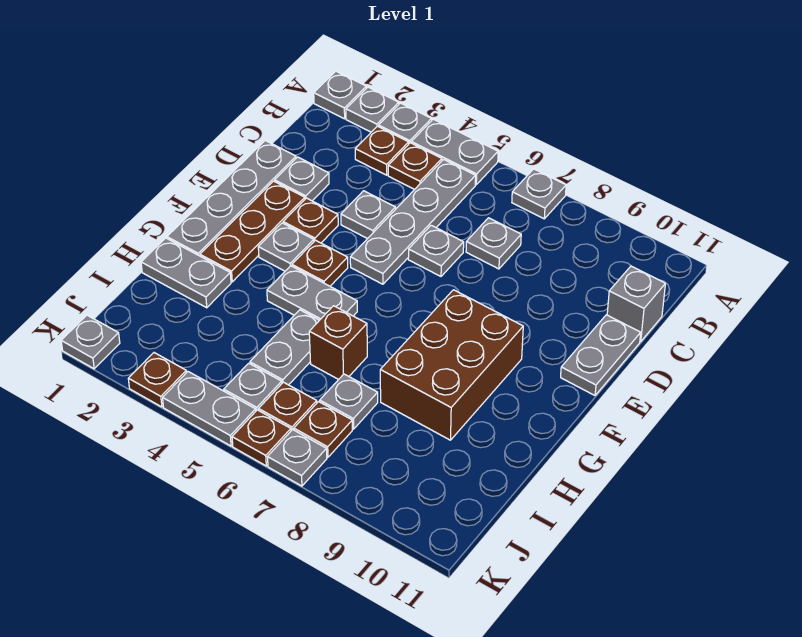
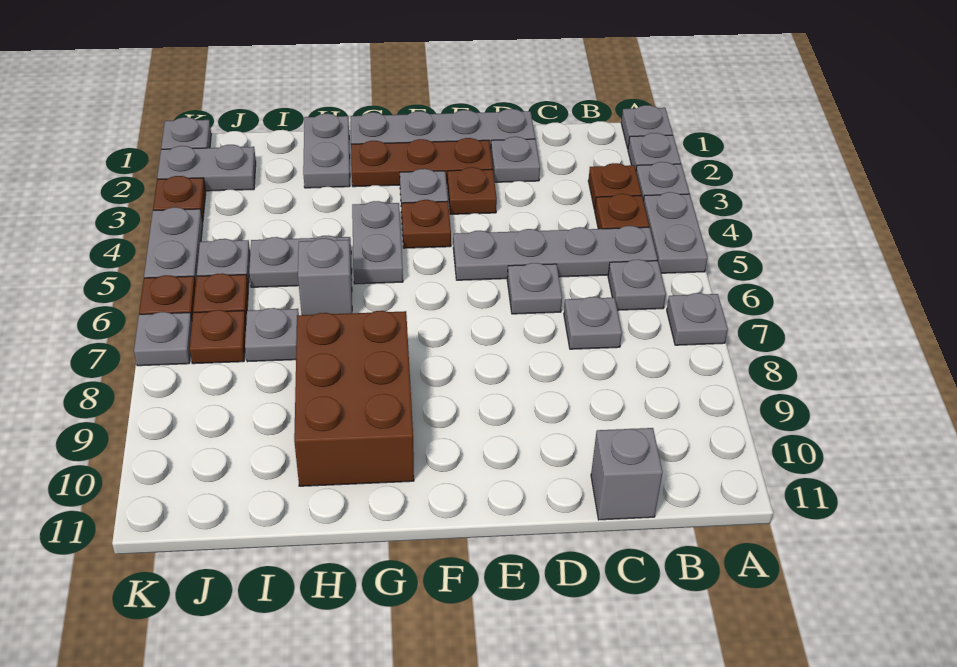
grey plate D4 level 1 -> grey plate B6 level 1
grey plate D11:E11 level 1 -> grey plate J2:K2 level 1
brown brick F8:H9 level 1 -> brown brick G8:H10 level 1
brown brick H6 level 1 -> grey brick H6 level 1

